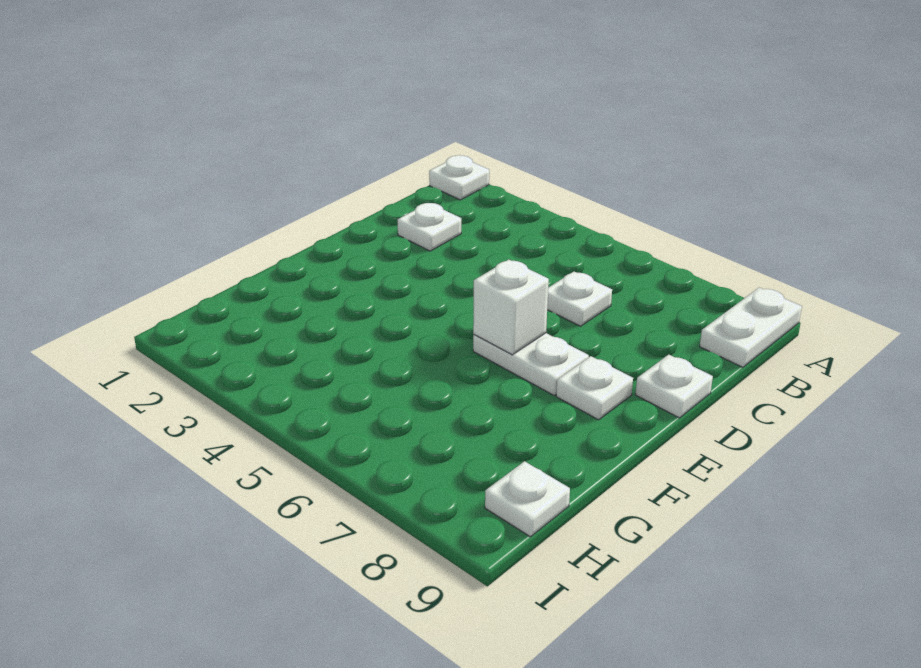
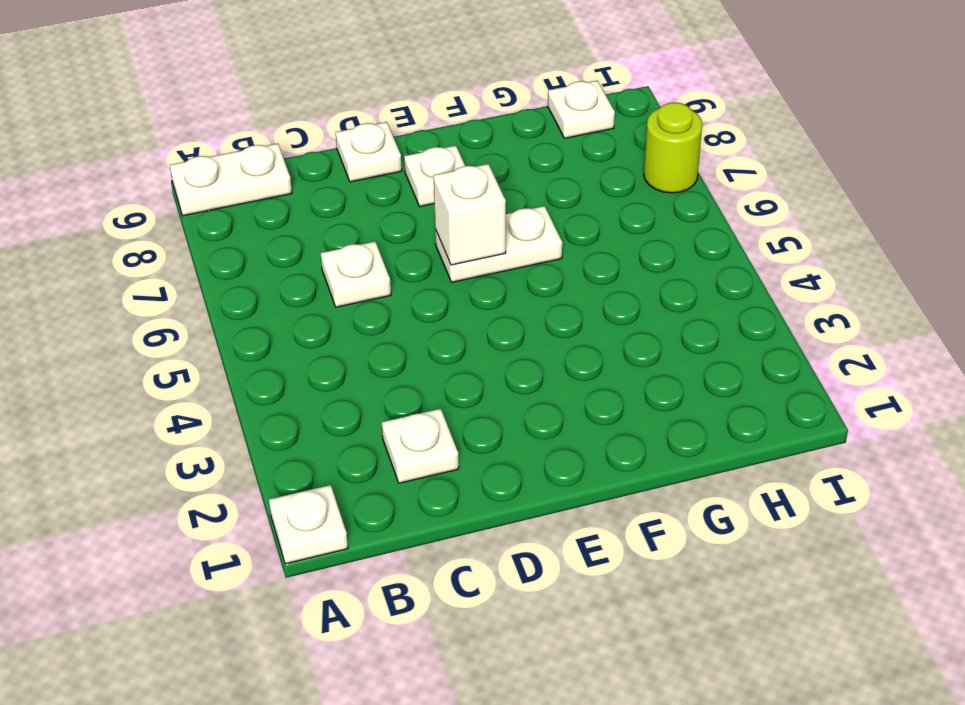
white plate E6:E7 level 1 -> white plate E6:F6 level 1
none -> lime round brick I7 level 1

